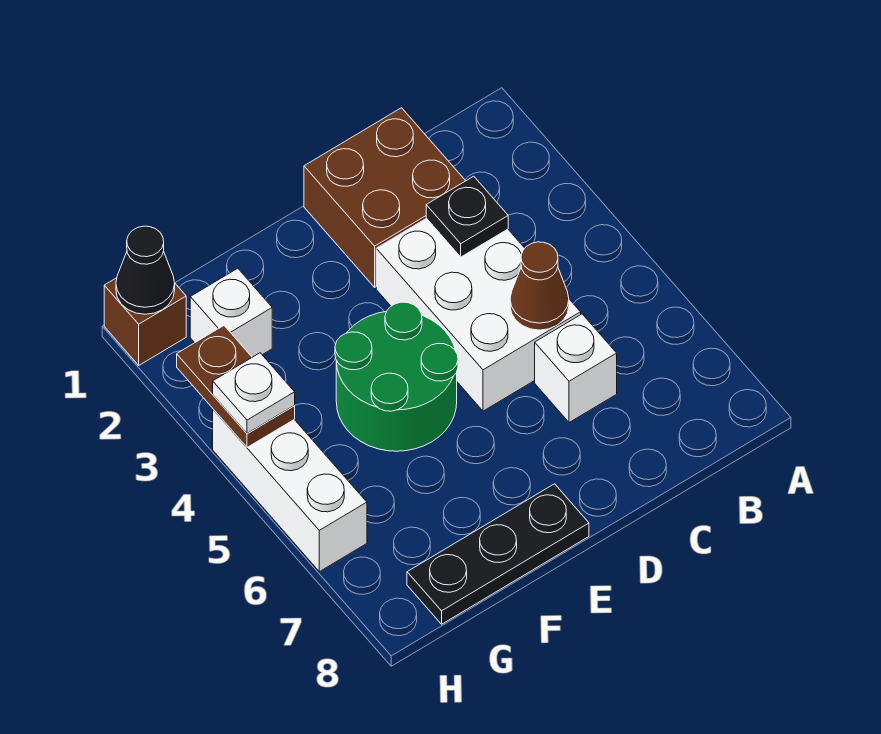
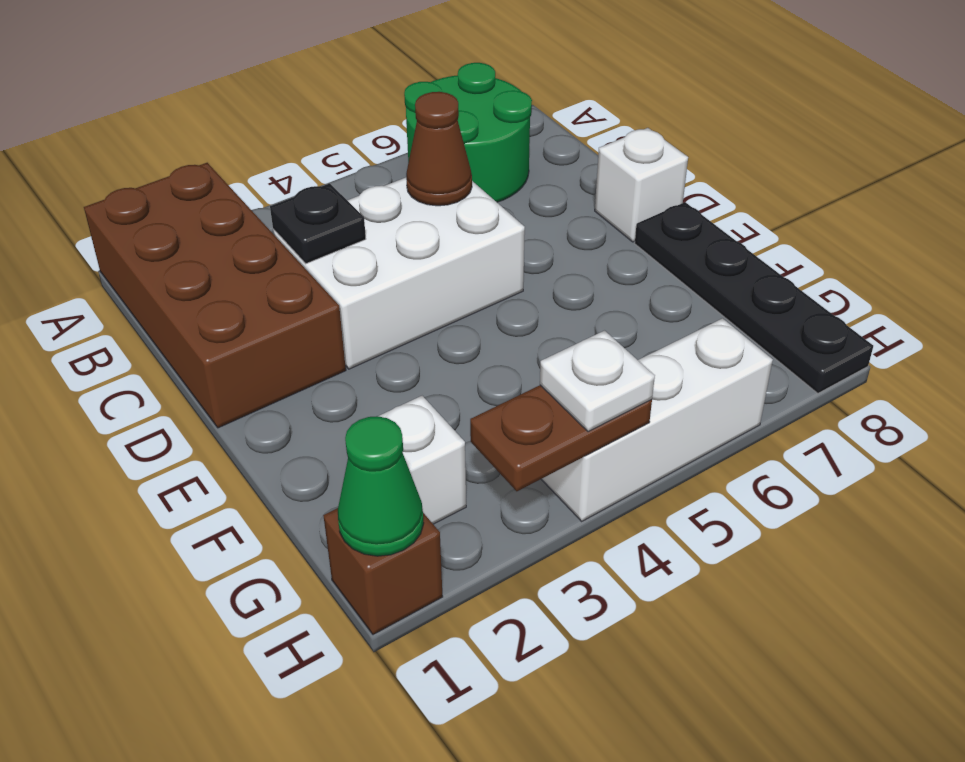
brown brick C1:D2 level 1 -> brown brick A1:D2 level 1
white brick C6 level 1 -> white brick D8 level 1
green round brick E4:F5 level 1 -> green round brick A6:B7 level 1
black plate E8:G8 level 1 -> black plate E8:H8 level 1
black cone H1 level 2 -> green cone H1 level 2

